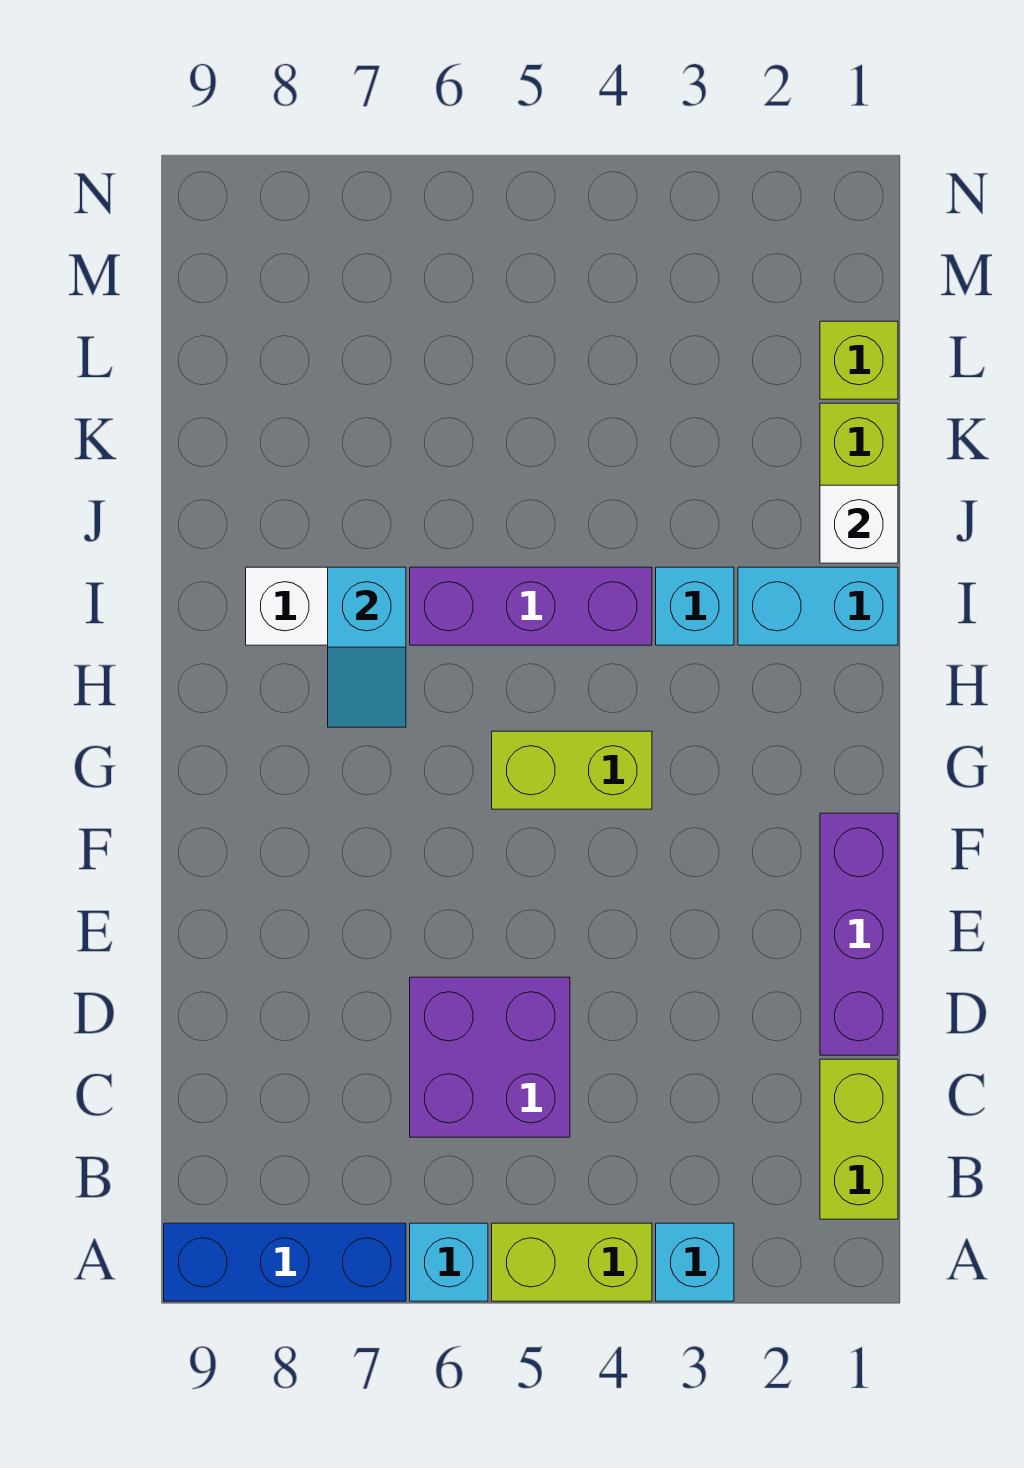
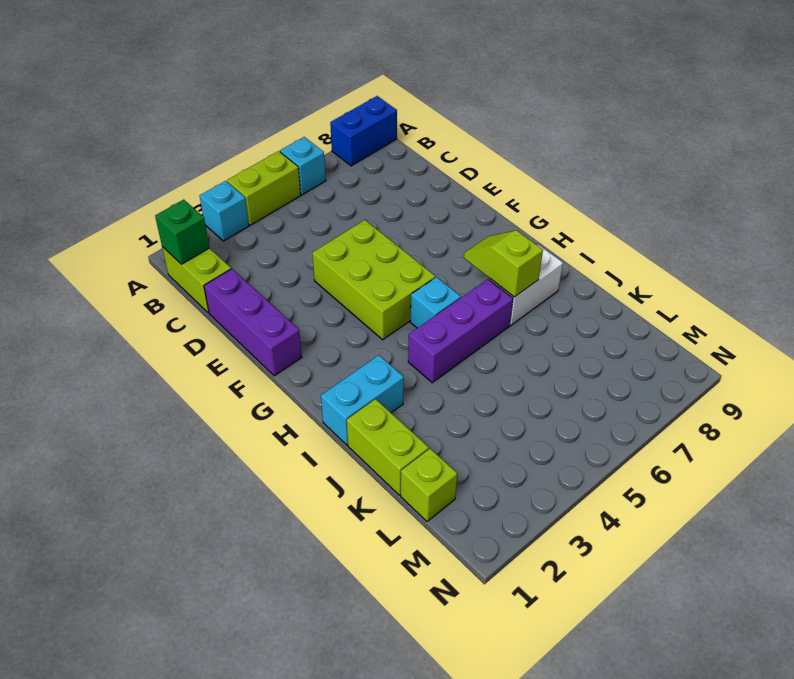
blue brick A7:A9 level 1 -> blue brick A8:A9 level 1
none -> green brick B1 level 2
purple brick C5:D6 level 1 -> none
lime brick G4:G5 level 1 -> lime brick E4:G5 level 1
cyan slope H7:I7 level 2 top I -> lime slope H7:I7 level 2 top I
cyan brick I3 level 1 -> cyan brick H5 level 1
white brick J1 level 2 -> none

